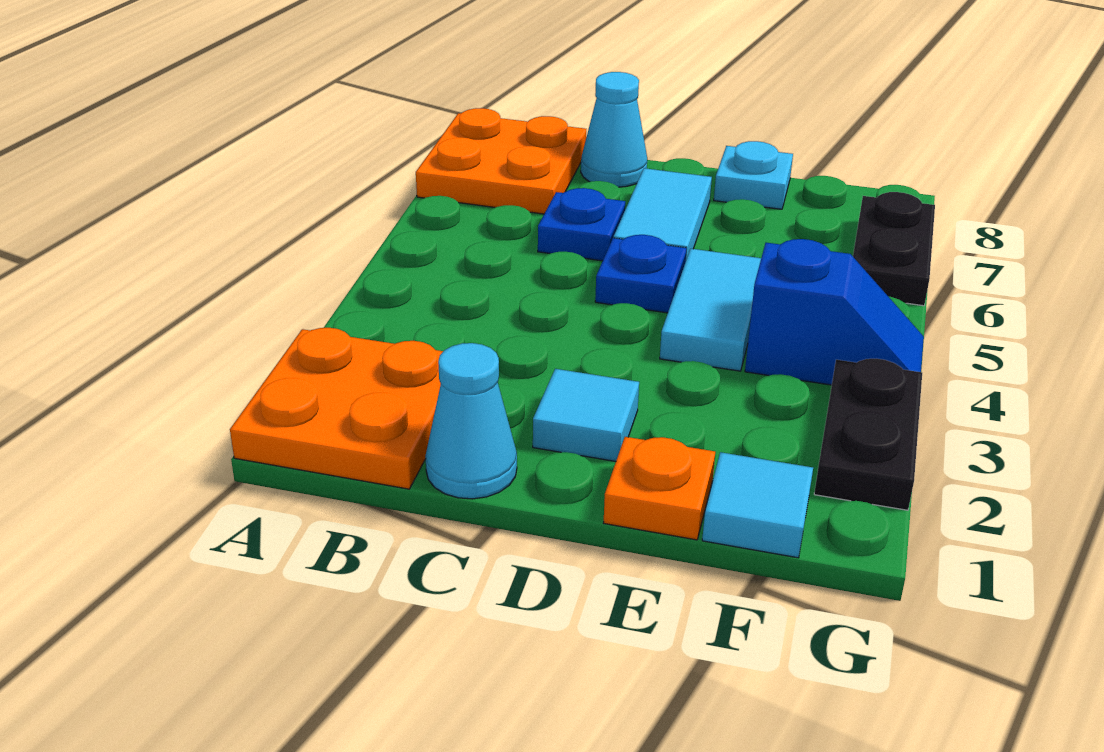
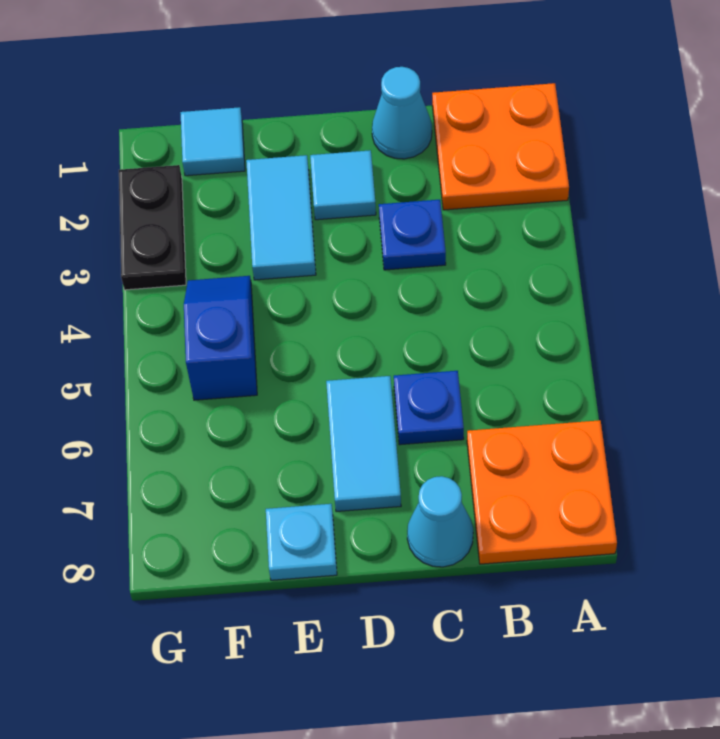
blue plate D5 level 1 -> blue plate C3 level 1
orange plate E1 level 1 -> none
cyan tile E4:E5 level 1 -> cyan tile E2:E3 level 1
blue slope F4:G4 level 1 top F -> blue slope F4:F5 level 1 top 5
black plate G6:G7 level 1 -> none

